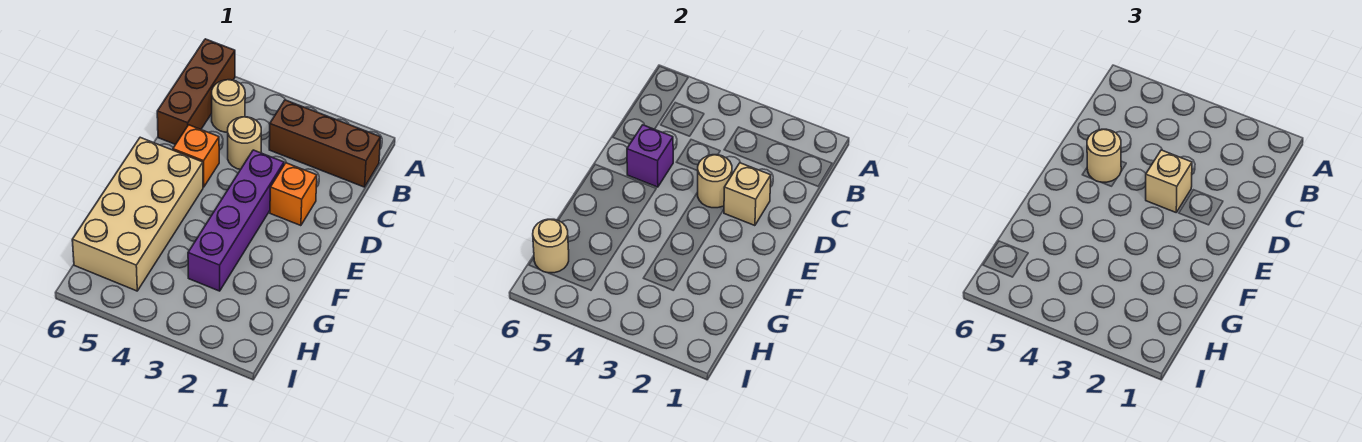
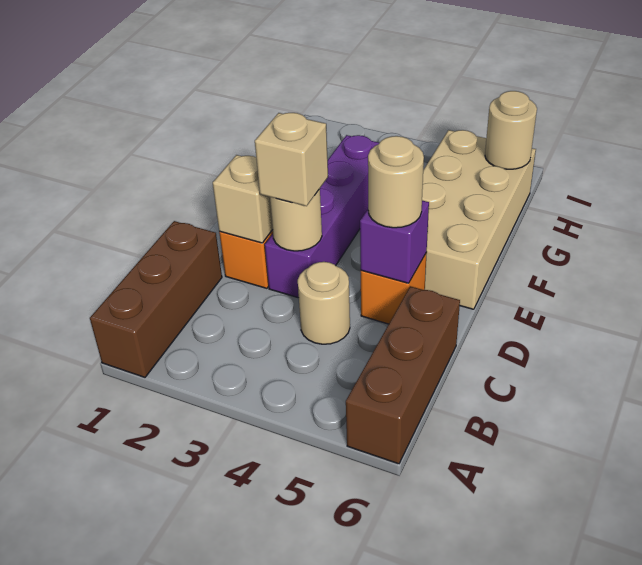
brown brick B1:B3 level 1 -> brown brick A1:C1 level 1
tan round brick B5 level 1 -> none

